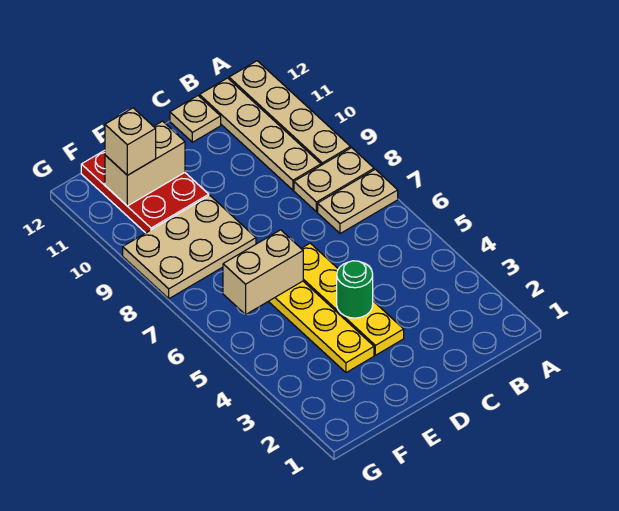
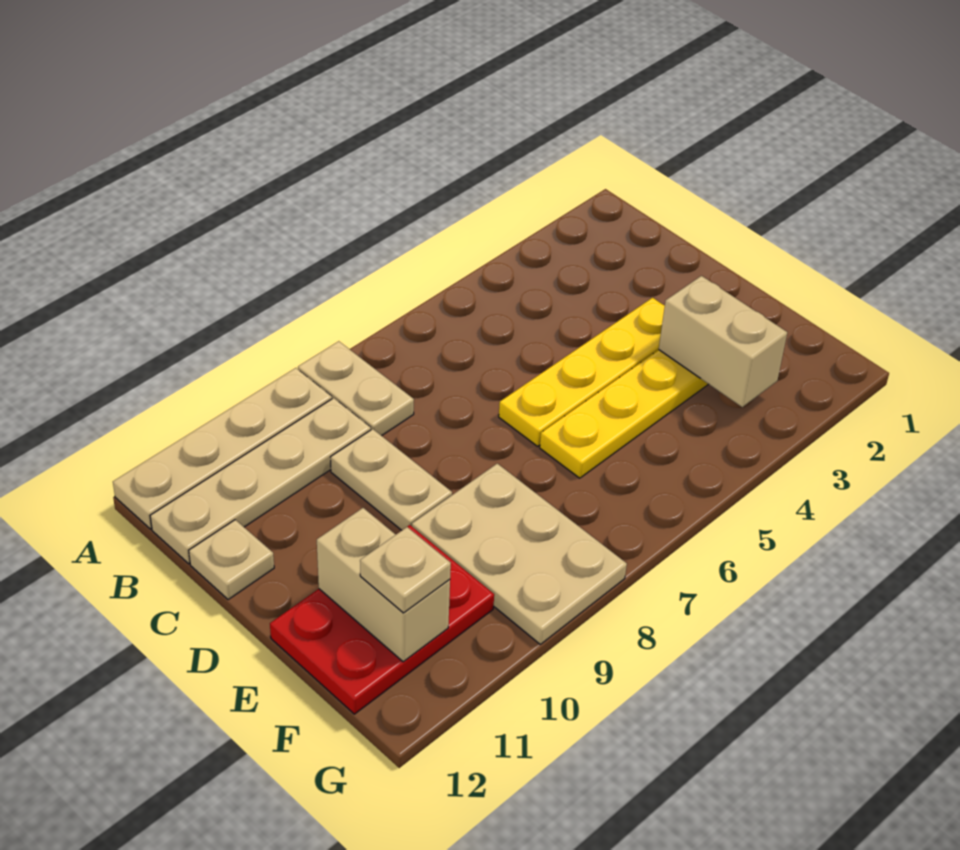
tan plate A7:B7 level 1 -> tan plate C9:D9 level 1
green round brick D4 level 2 -> none
tan brick E6:F6 level 2 -> tan brick E3:F3 level 2
tan brick F11 level 3 -> tan plate F11 level 3

